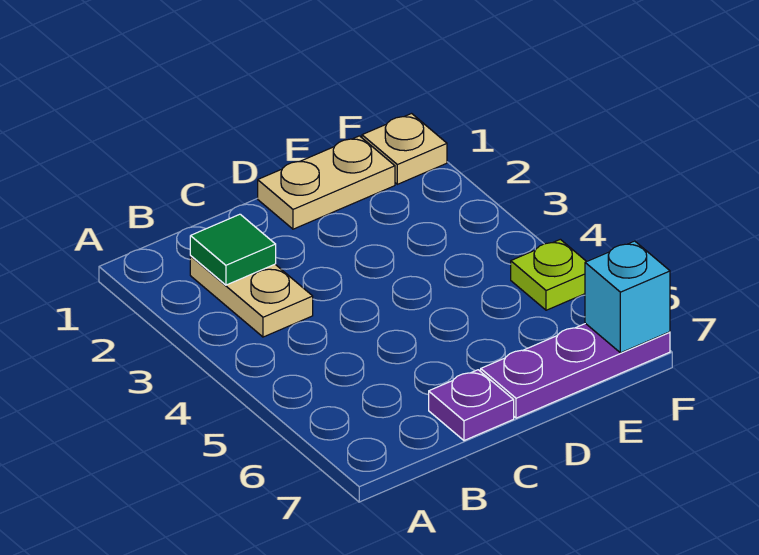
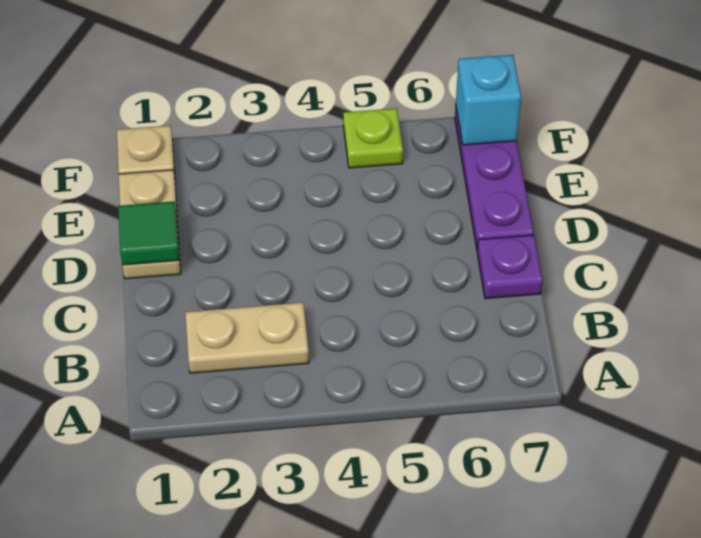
green tile B2 level 2 -> green tile D1 level 2

